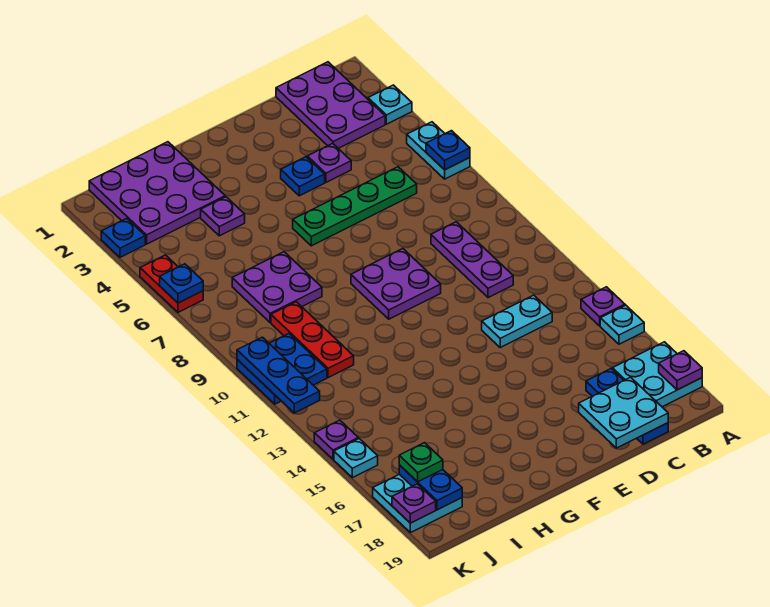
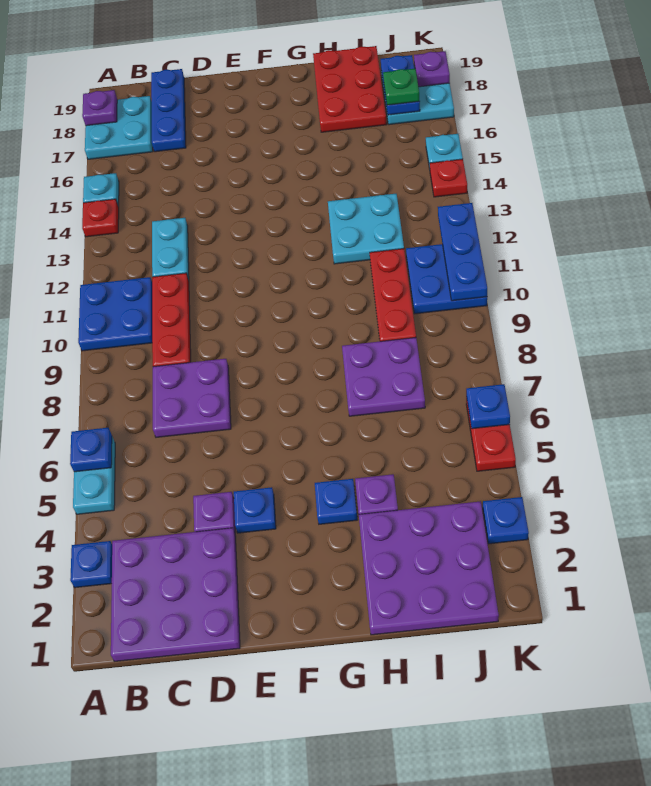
cyan plate A3 level 1 -> blue plate A3 level 1
none -> blue plate A10:B11 level 1
purple plate A14 level 1 -> red plate A14 level 1
purple plate B1:C3 level 1 -> purple plate B1:D3 level 1
green plate C6:F6 level 1 -> none
purple plate C9:C11 level 1 -> red plate C9:C11 level 1
cyan plate C13:D13 level 1 -> cyan plate C12:C13 level 1
cyan plate C18:D19 level 2 -> cyan plate H12:I13 level 1
purple plate E9:F10 level 1 -> purple plate C7:D8 level 1
none -> blue plate G4 level 1
none -> red plate H17:I19 level 1
purple plate K14 level 1 -> red plate K14 level 1

